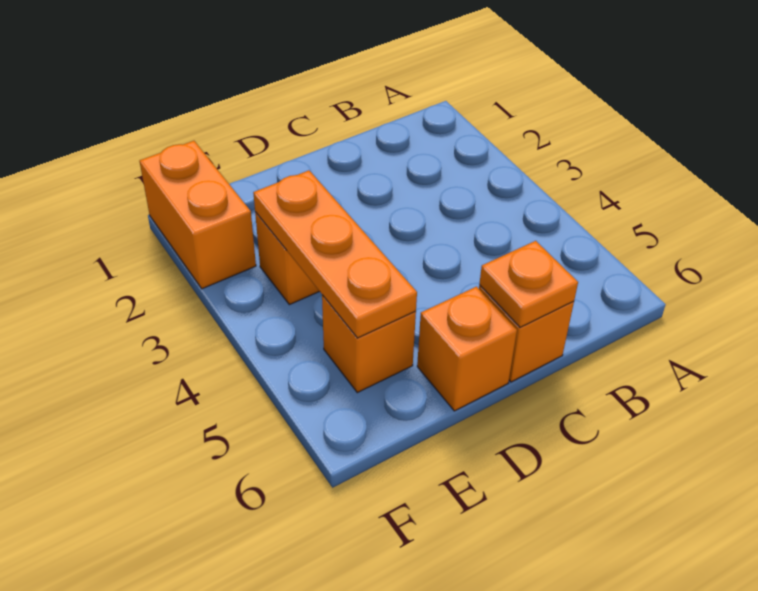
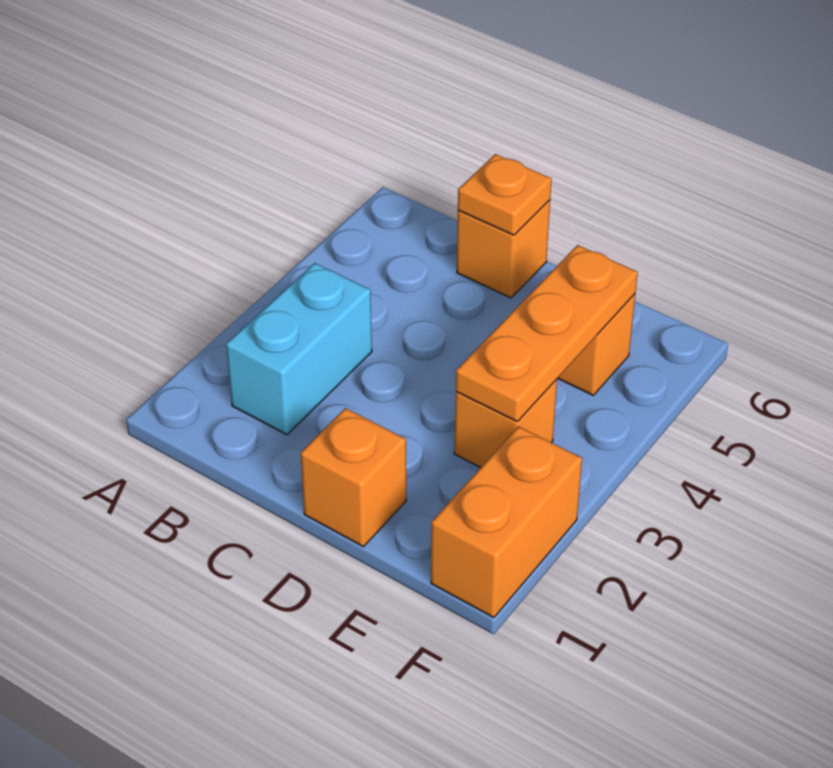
none -> cyan brick B2:B3 level 1
orange brick D6 level 1 -> orange brick D1 level 1

